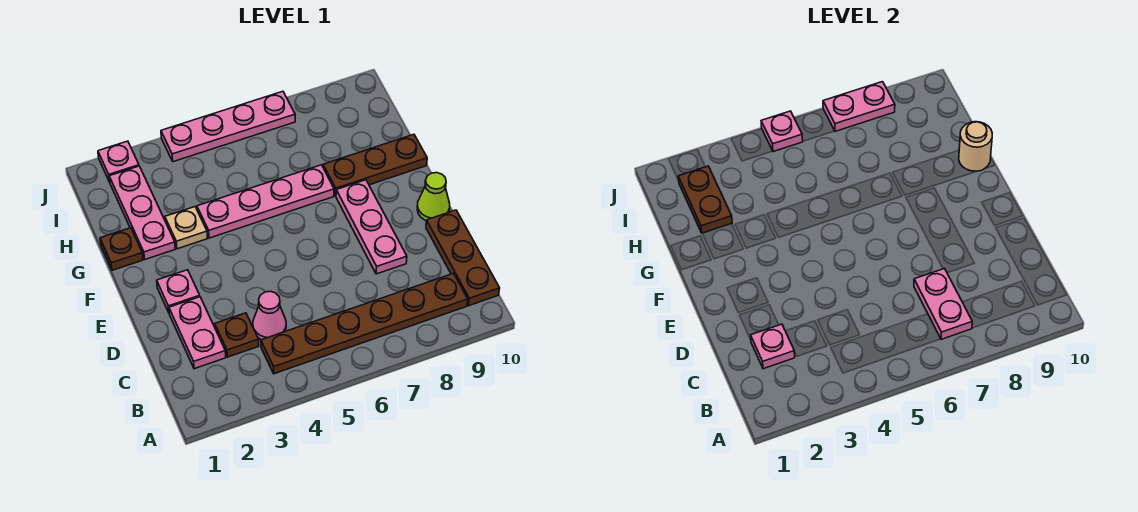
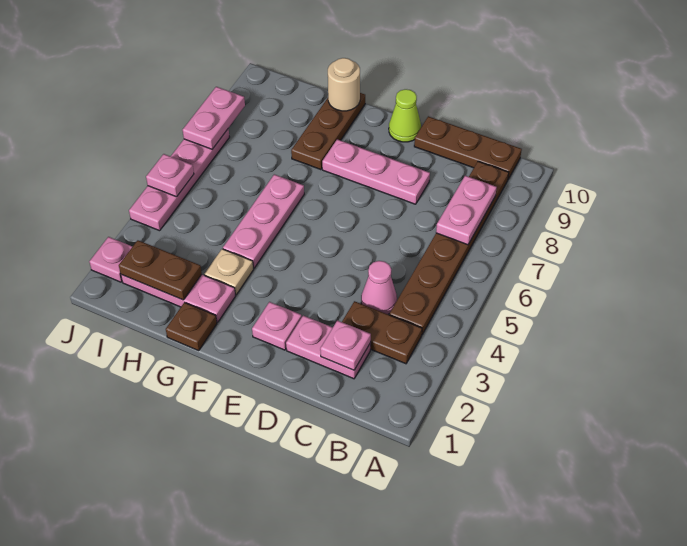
pink plate B7:C7 level 2 -> pink plate B7:B8 level 2
brown plate C3 level 1 -> brown plate B3:C3 level 1
pink plate G4:G7 level 1 -> pink plate G4:G6 level 1

